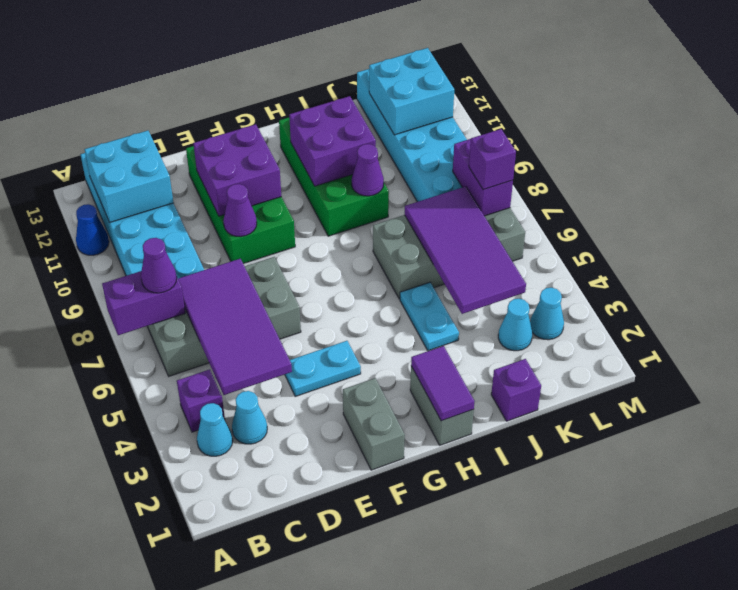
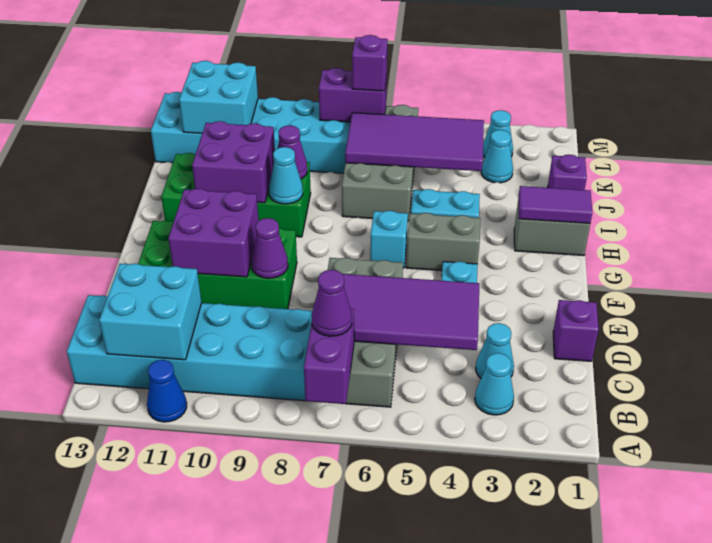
purple brick B4 level 1 -> purple brick D1 level 1
grey brick F1:F2 level 1 -> grey brick G4:G5 level 1
none -> cyan brick G6 level 1
none -> cyan cone H9 level 2

